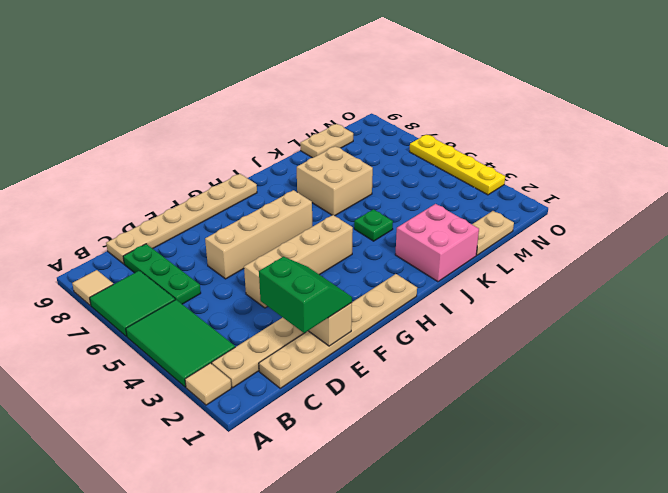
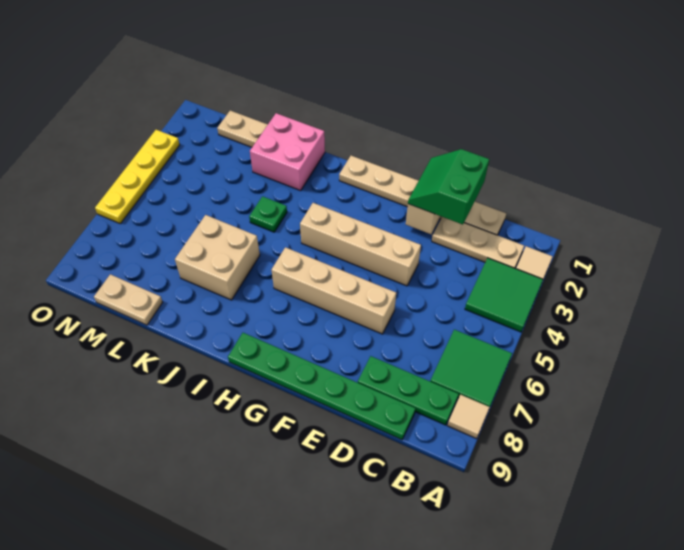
green tile A3:B5 level 1 -> green tile A3:B4 level 1
green plate C6:C8 level 1 -> green plate B8:D8 level 1
tan plate C9:H9 level 1 -> green plate C9:H9 level 1

